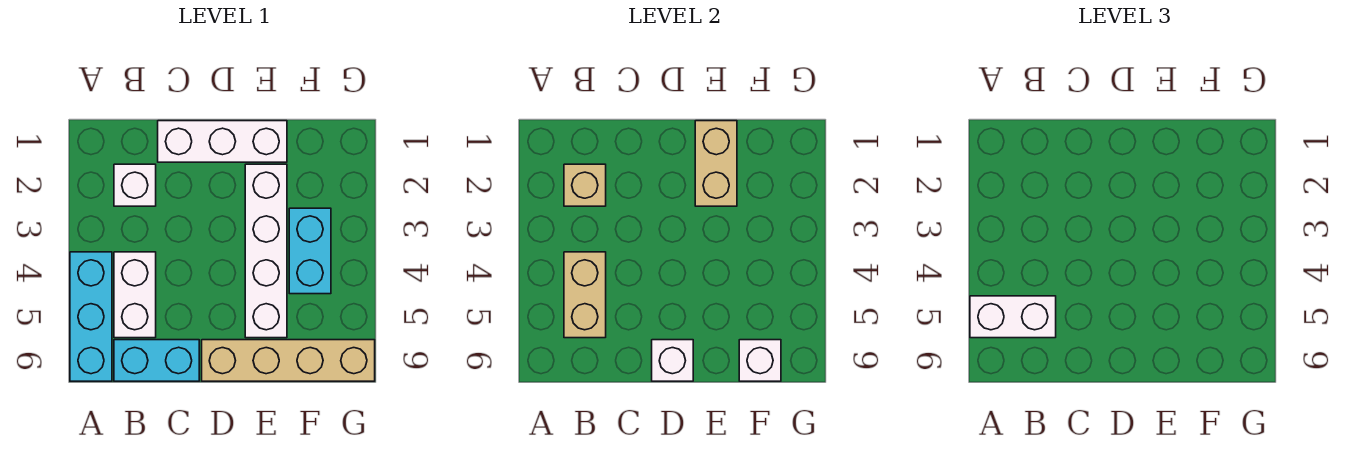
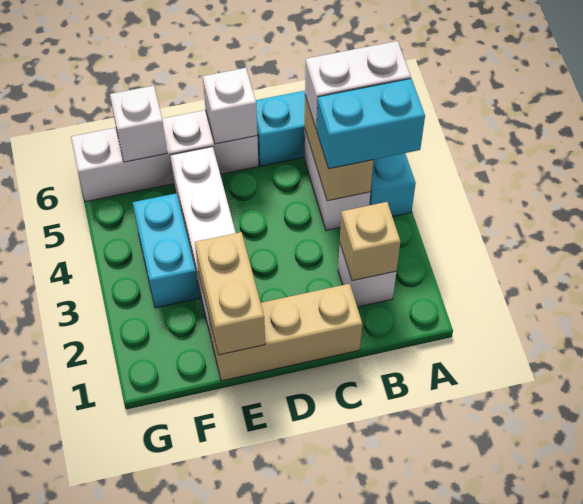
none -> cyan brick A4:B4 level 3
white brick C1:E1 level 1 -> tan brick C1:E1 level 1
tan brick D6:G6 level 1 -> white brick D6:G6 level 1

